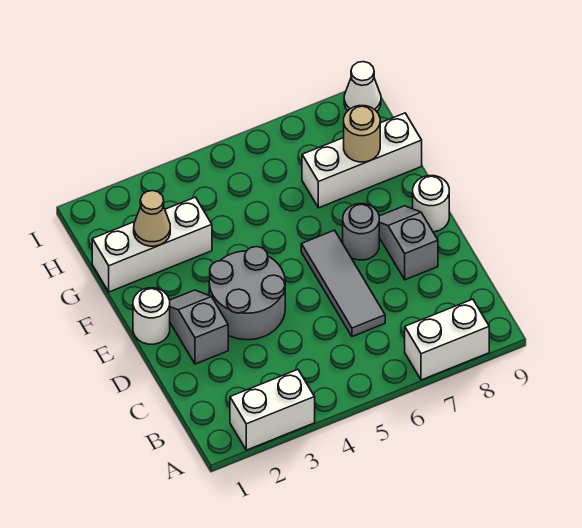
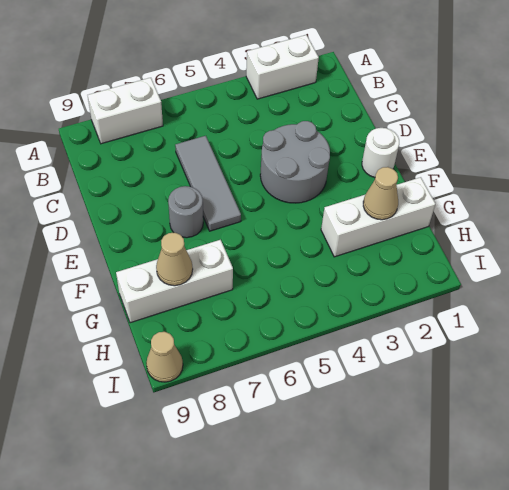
grey slope D2:E2 level 1 top D -> none
grey slope D8:E8 level 1 top D -> none
white round brick E9 level 1 -> none
tan round brick G8 level 2 -> tan cone G8 level 2
white cone I9 level 1 -> tan cone I9 level 1

